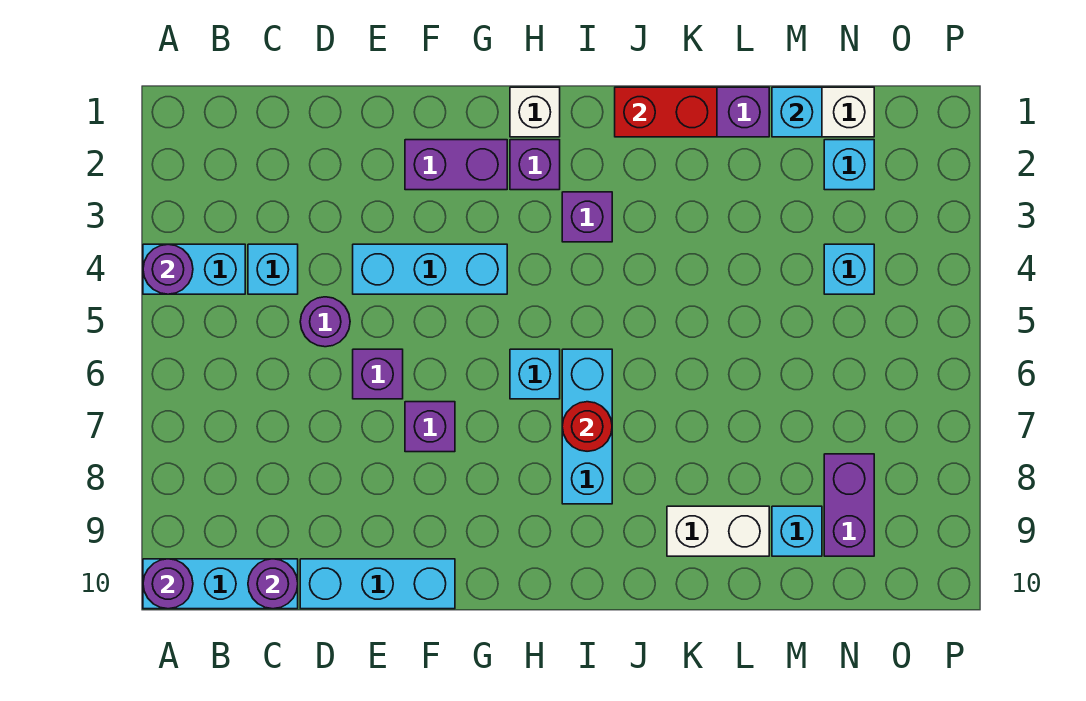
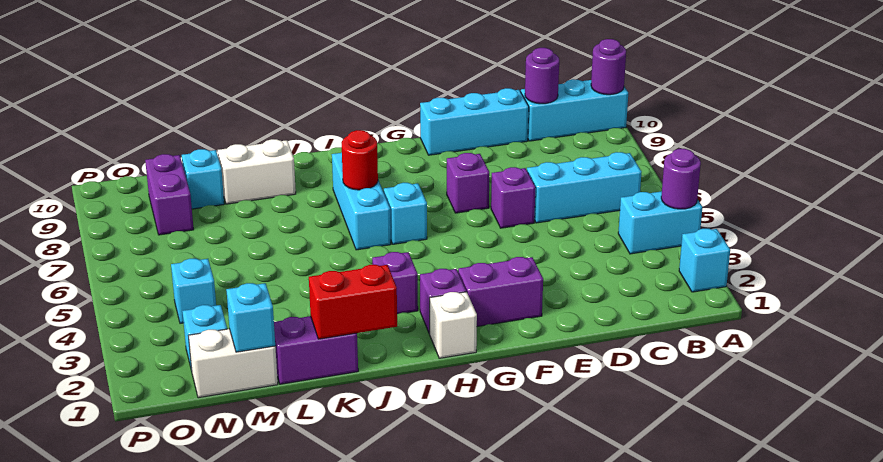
cyan brick C4 level 1 -> cyan brick A2 level 1
purple round brick D5 level 1 -> none
cyan brick E4:G4 level 1 -> cyan brick B6:D6 level 1

